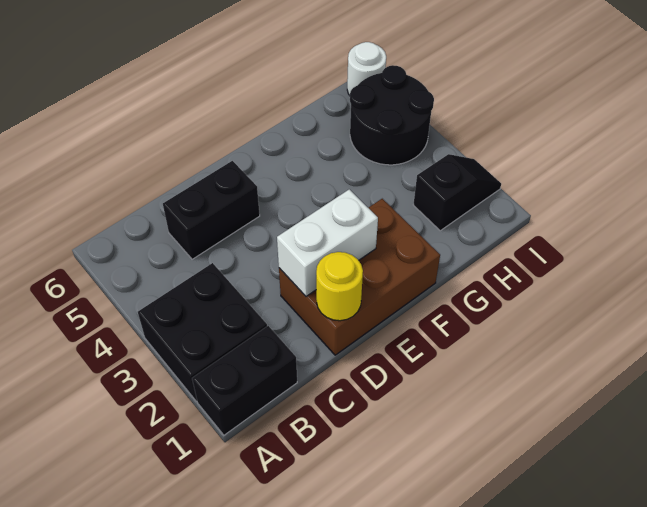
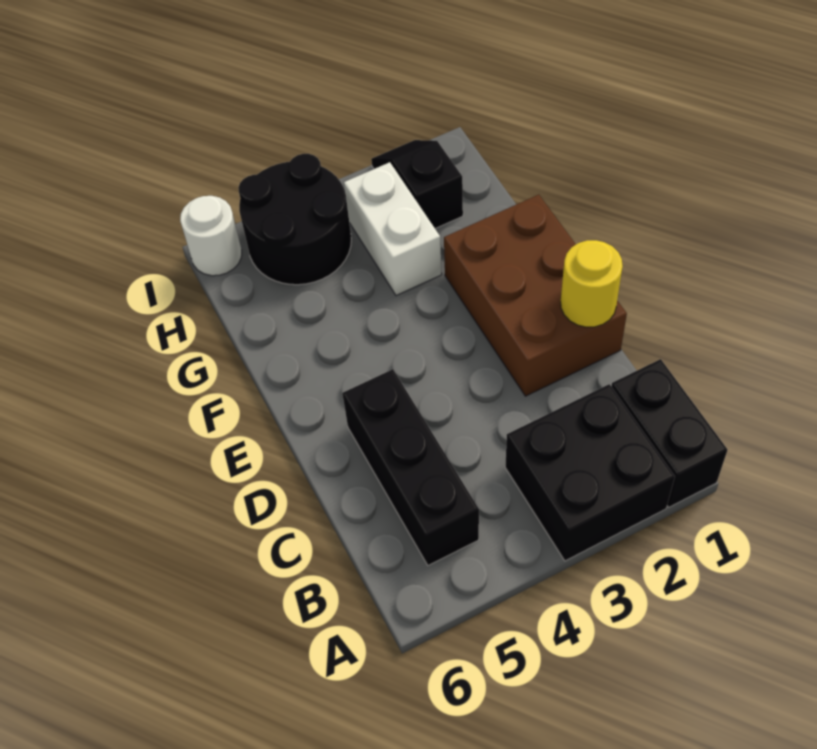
black brick C5:D5 level 1 -> black brick B5:D5 level 1
white brick D2:E2 level 2 -> white brick G3:H3 level 1

